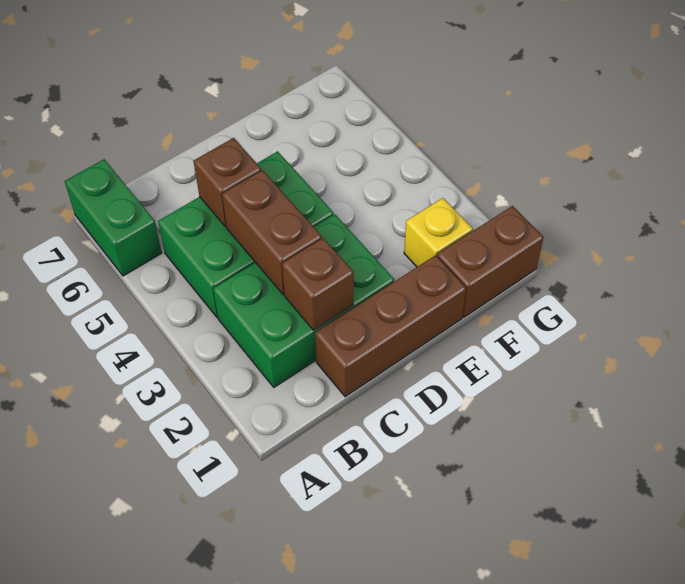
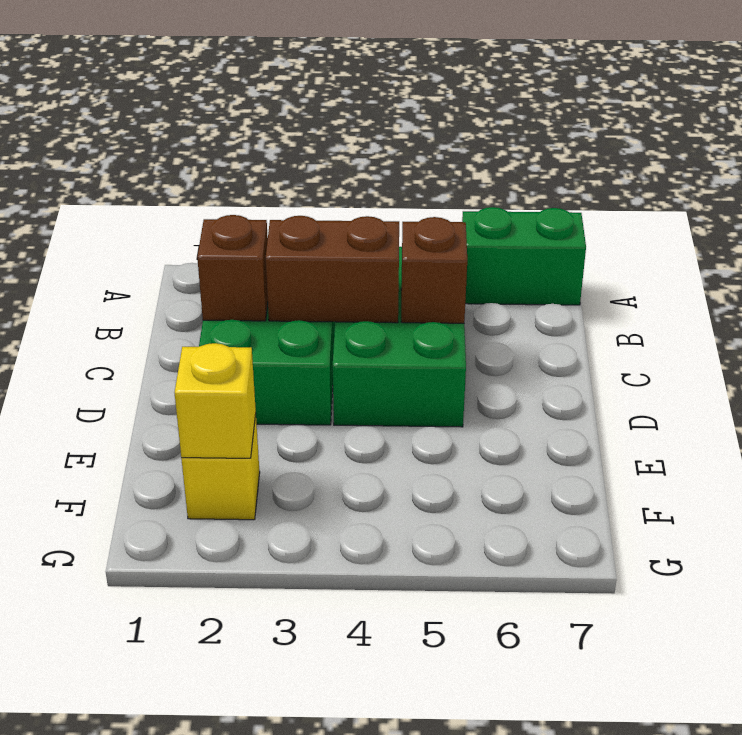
brown brick C1:E1 level 1 -> none
brown brick F1:G1 level 1 -> none
none -> yellow brick F2 level 2

